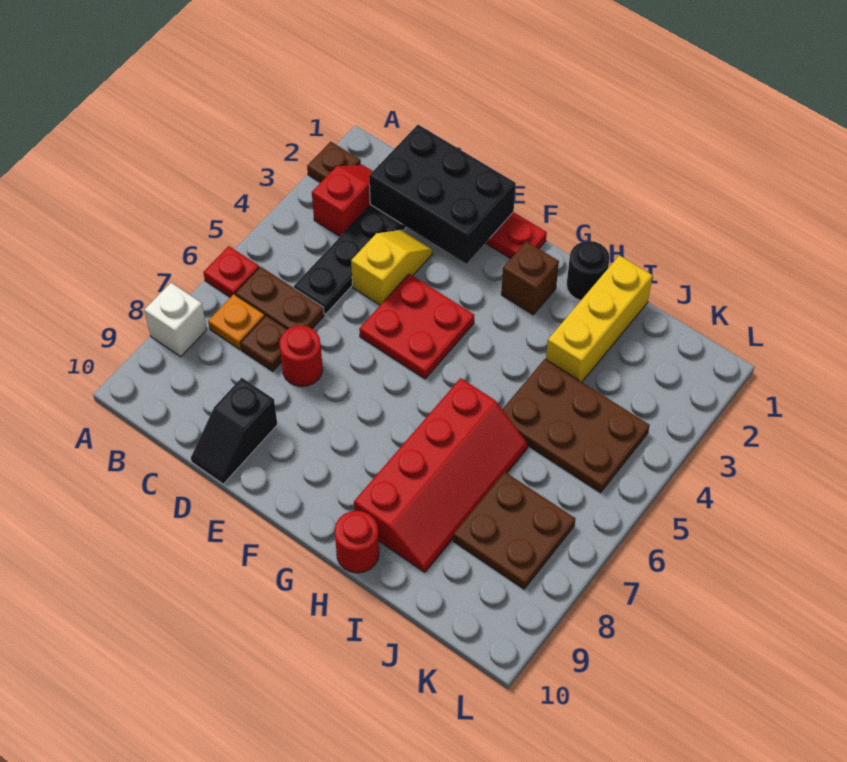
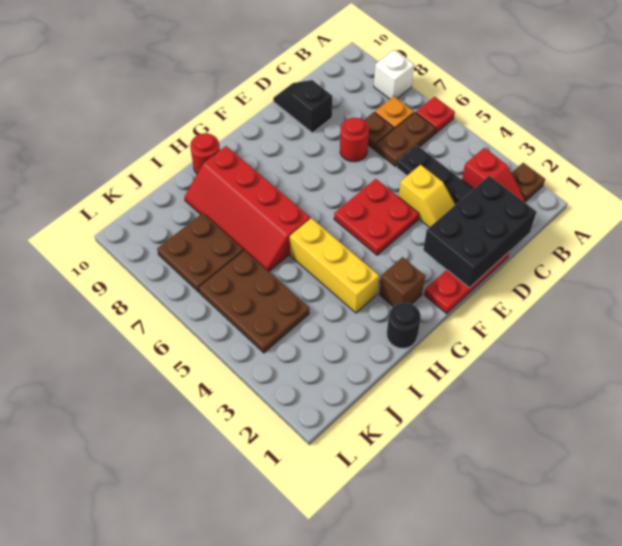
yellow brick I1:I3 level 1 -> yellow brick H3:H5 level 1
brown plate I4:K5 level 1 -> brown plate J4:K6 level 1

